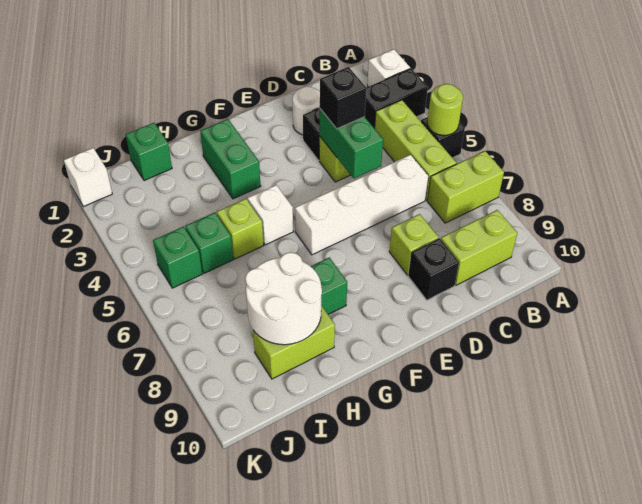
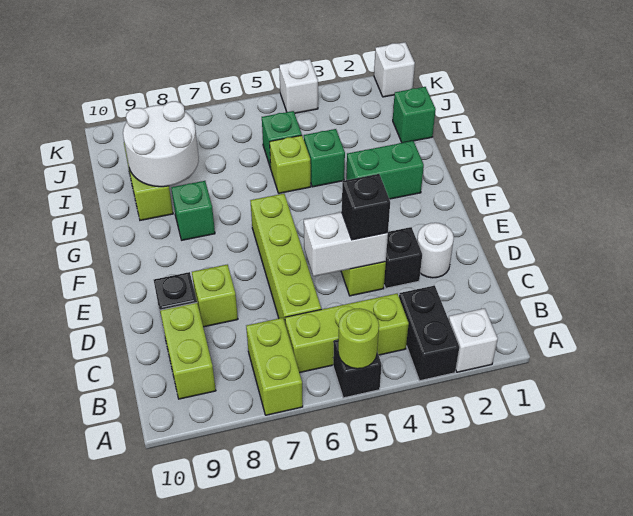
white brick C6:F6 level 1 -> lime brick C6:F6 level 1
green brick D4:D5 level 2 -> white brick D4:D5 level 2
white brick G5 level 1 -> white brick K4 level 1
green brick J5 level 1 -> green brick H4 level 1

